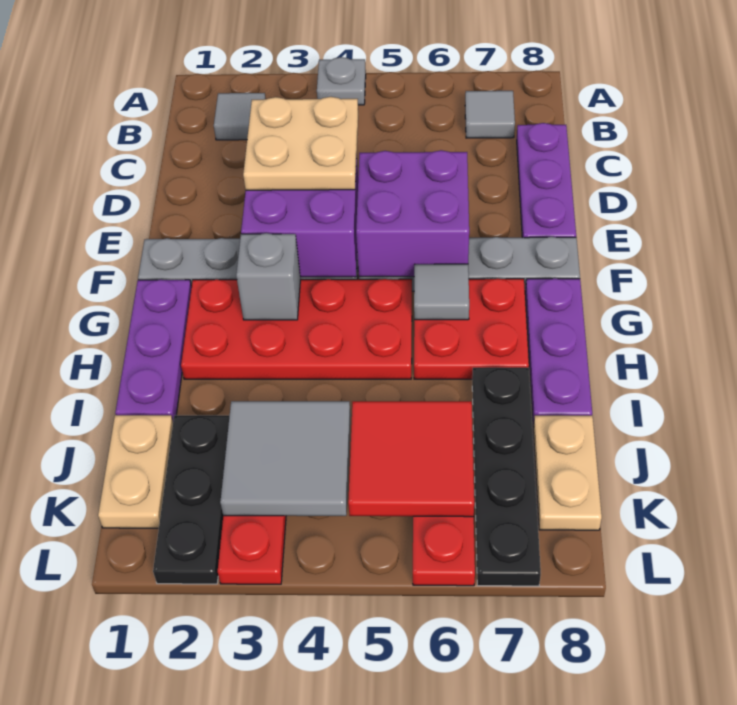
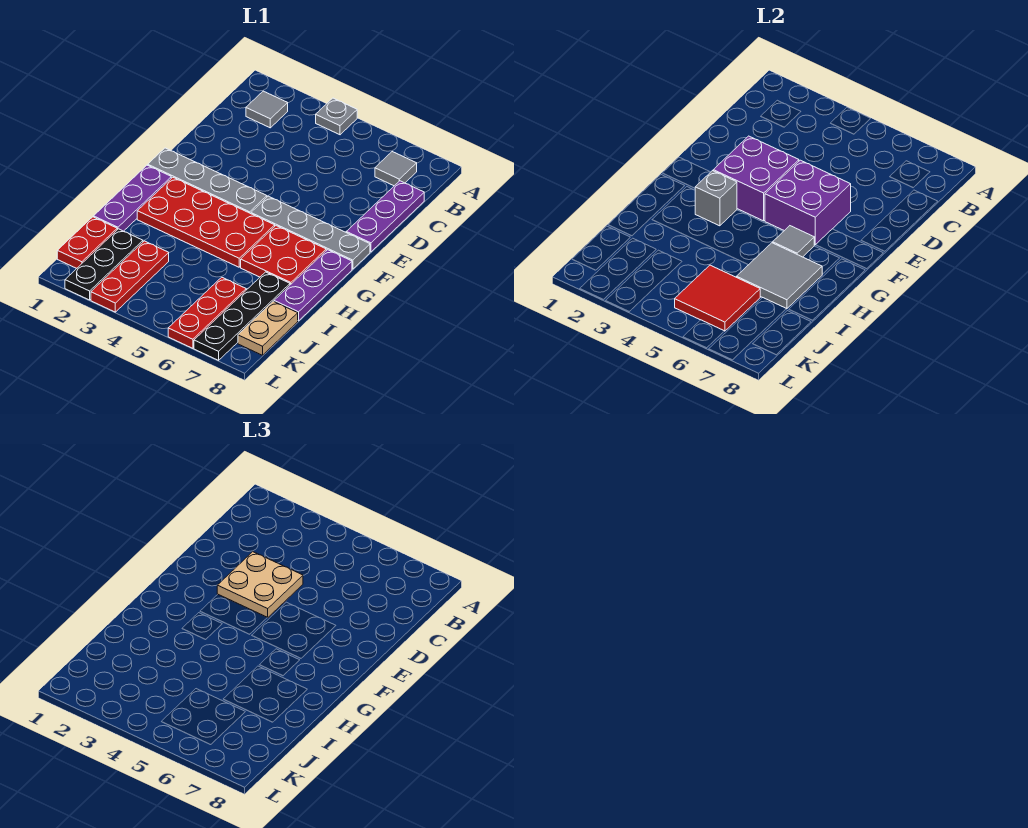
tan plate J1:K1 level 1 -> red plate J1:K1 level 1
grey tile J3:K4 level 2 -> grey tile H6:I7 level 2

